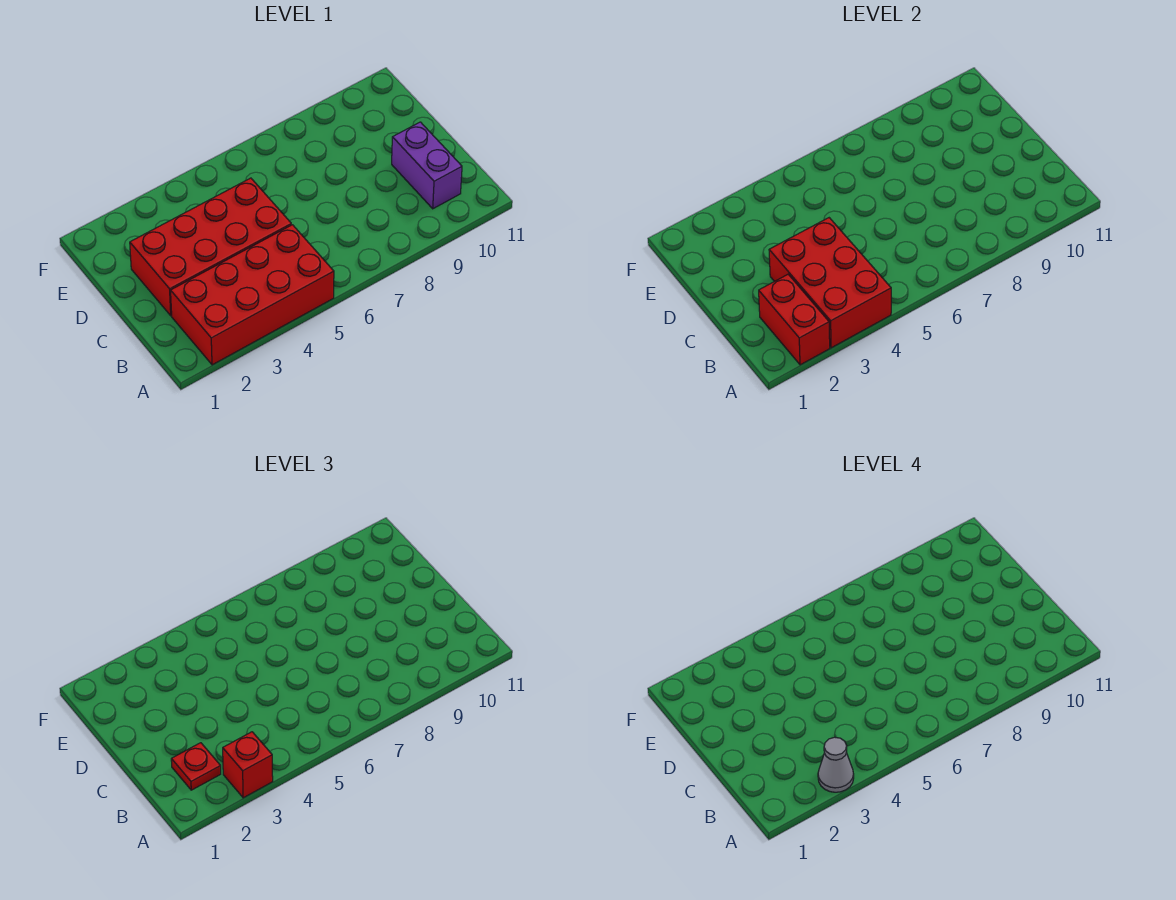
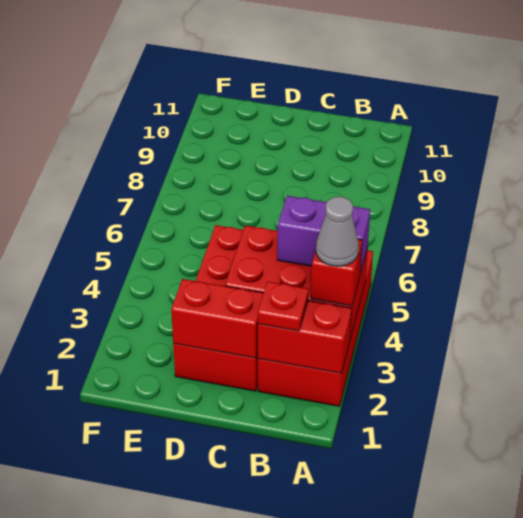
purple brick B10:C10 level 1 -> purple brick A4:B4 level 3
none -> red brick C2:D2 level 2

